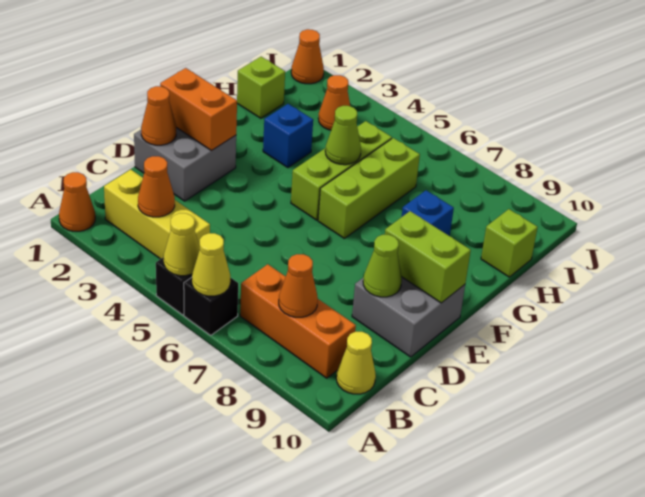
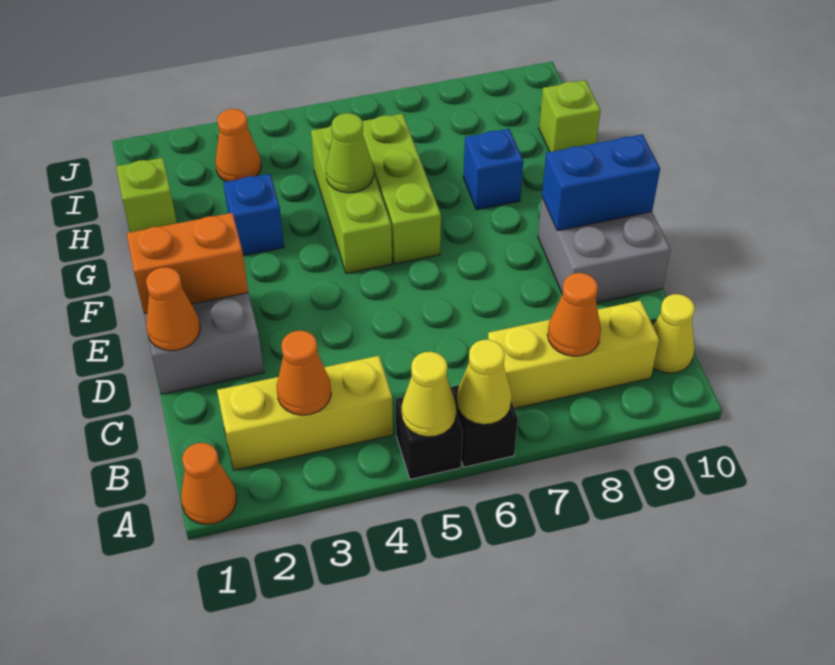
orange brick B7:B9 level 1 -> yellow brick B7:B9 level 1
lime cone D9 level 2 -> none
lime brick E9:E10 level 2 -> blue brick E9:E10 level 2
orange cone J1 level 1 -> none

